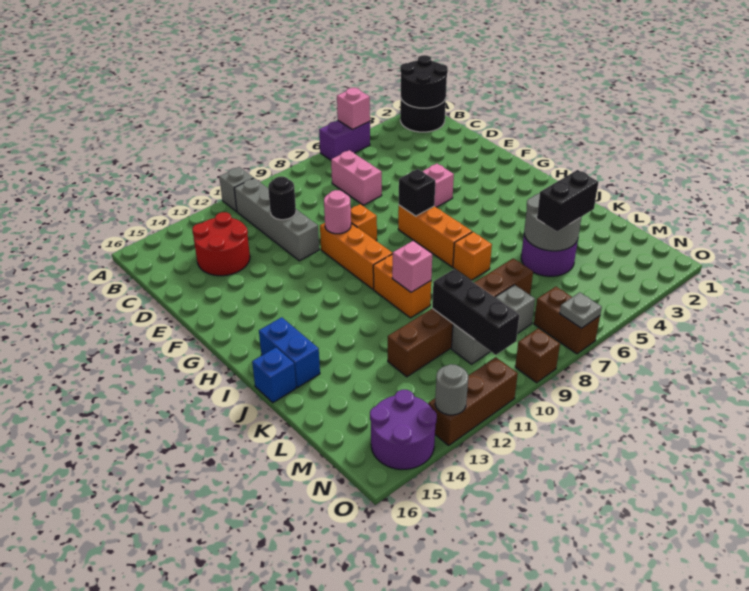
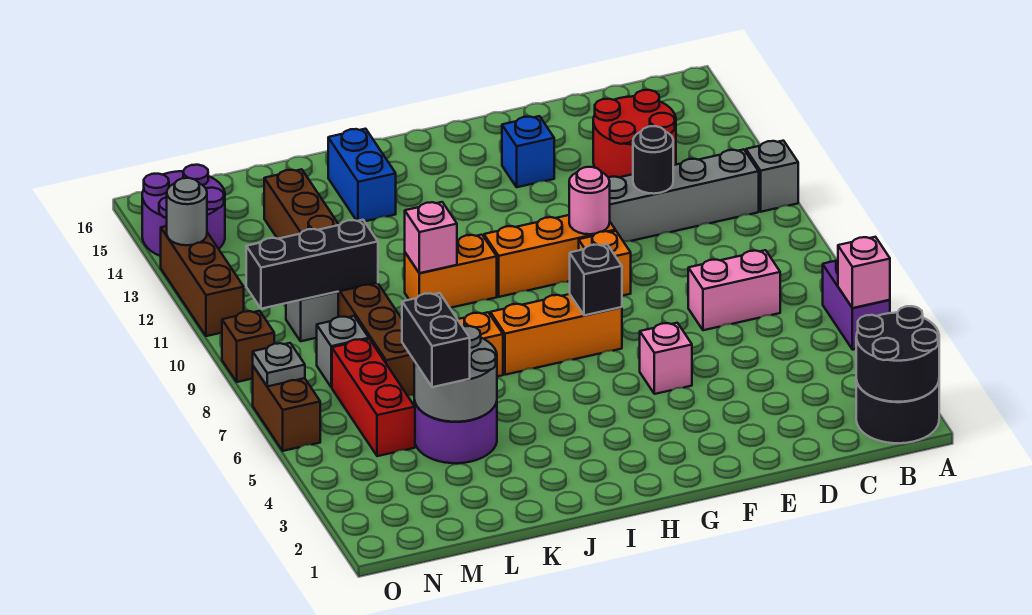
blue brick I15:J15 level 1 -> blue brick J14:J15 level 1
blue brick J16 level 1 -> blue brick F14 level 1
brown brick L7:L12 level 1 -> brown brick L7:L14 level 1
none -> red brick M5:M7 level 1
brown brick N7:O7 level 1 -> brown brick O6:O7 level 1

